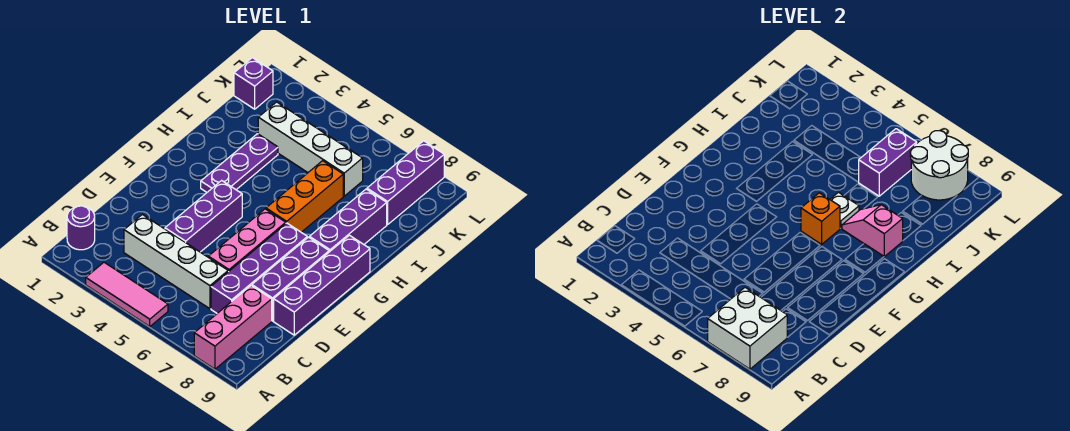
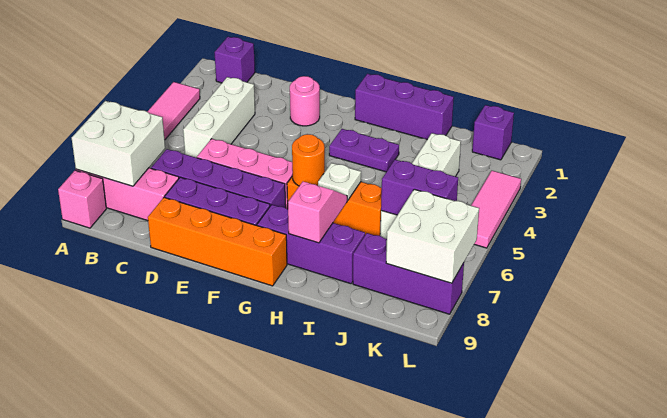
none -> pink brick A9 level 1
purple round brick B1 level 1 -> purple brick B1 level 1
white brick C3:C6 level 1 -> white brick C3:C5 level 1
purple brick D4:F4 level 1 -> purple brick G1:I1 level 1
purple brick D9:G9 level 1 -> orange brick D9:G9 level 1
none -> pink round brick E2 level 1
purple plate G3:I3 level 1 -> purple plate G3:H3 level 1
orange brick G6 level 2 -> orange round brick G6 level 2
white round brick K7:L8 level 2 -> white brick K7:L8 level 2
none -> pink tile L3:L5 level 1

